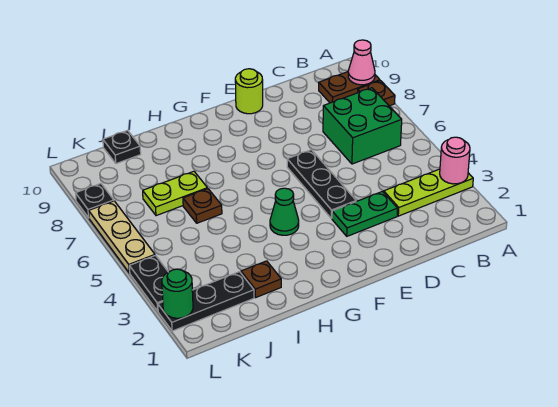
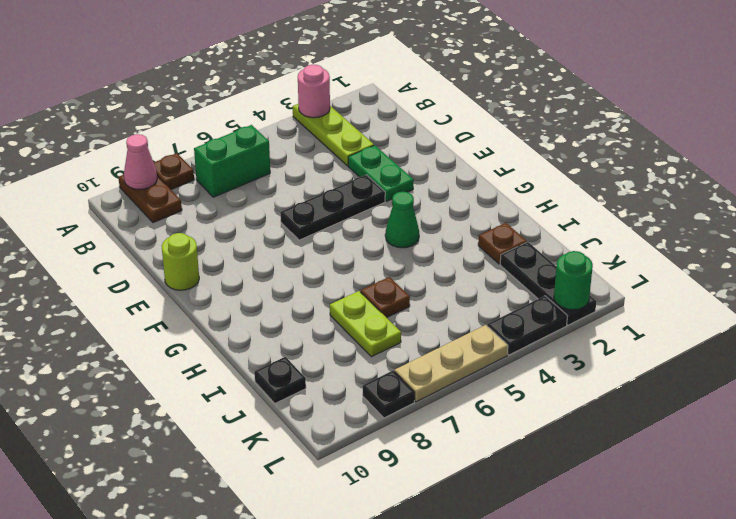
green brick B6:C7 level 1 -> green brick B6:B7 level 1

